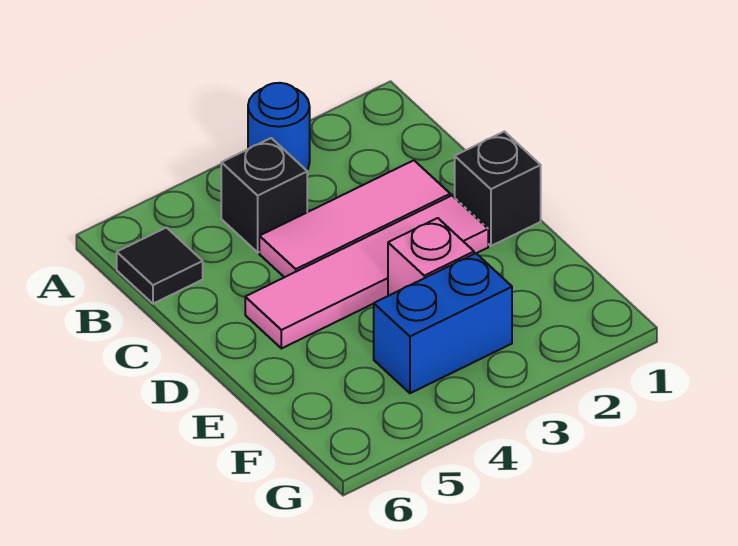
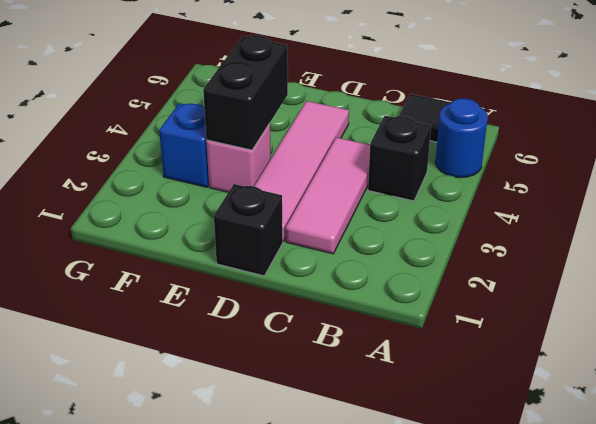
blue round brick A3 level 1 -> blue round brick A5 level 1
none -> black brick E3:E4 level 2
blue brick F3:F4 level 1 -> blue brick F3 level 1

